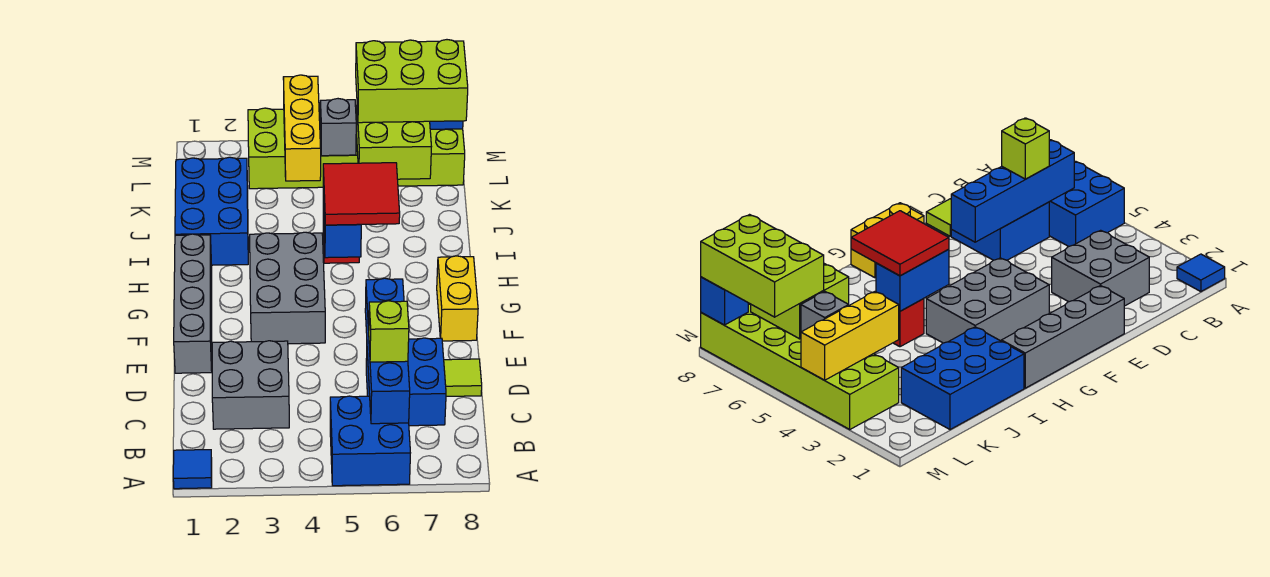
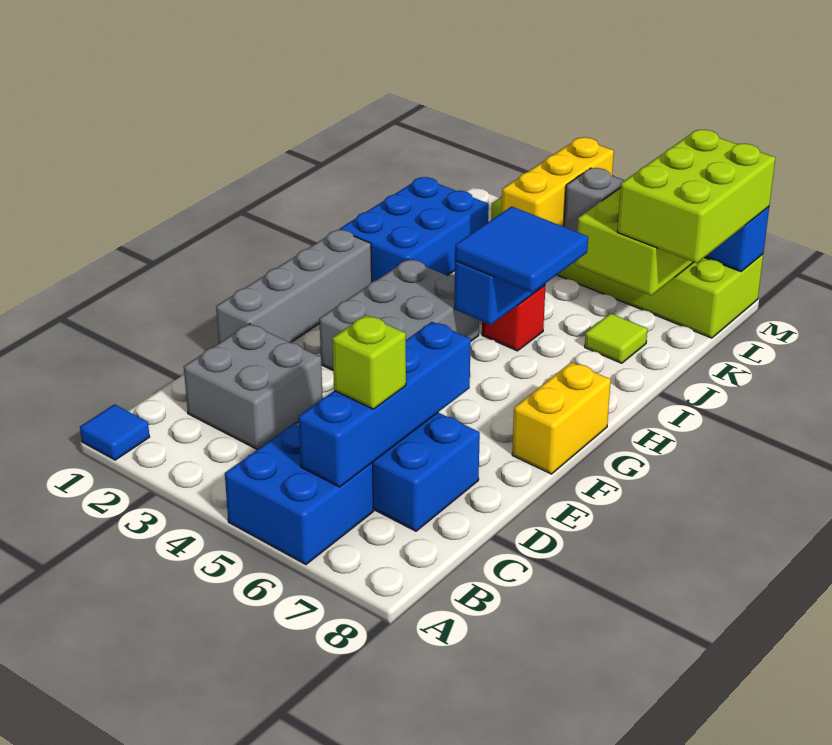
lime tile D8 level 1 -> lime tile J7 level 1
red tile H5:I6 level 3 -> blue tile H5:I6 level 3
lime brick L6:M8 level 3 -> lime brick K7:M8 level 3

